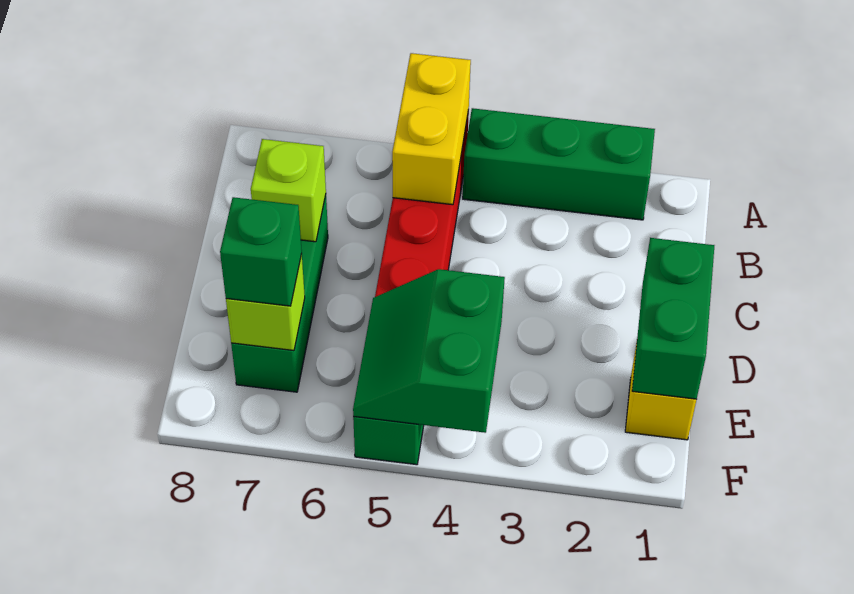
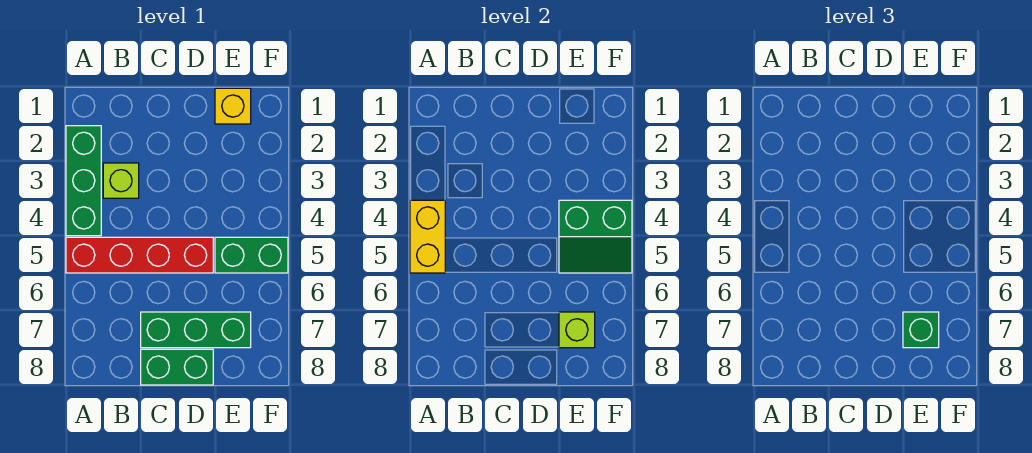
yellow brick A5:B5 level 2 -> yellow brick A4:A5 level 2
lime brick C7 level 2 -> lime brick B3 level 1
green brick D1:E1 level 2 -> green brick C8:D8 level 1

